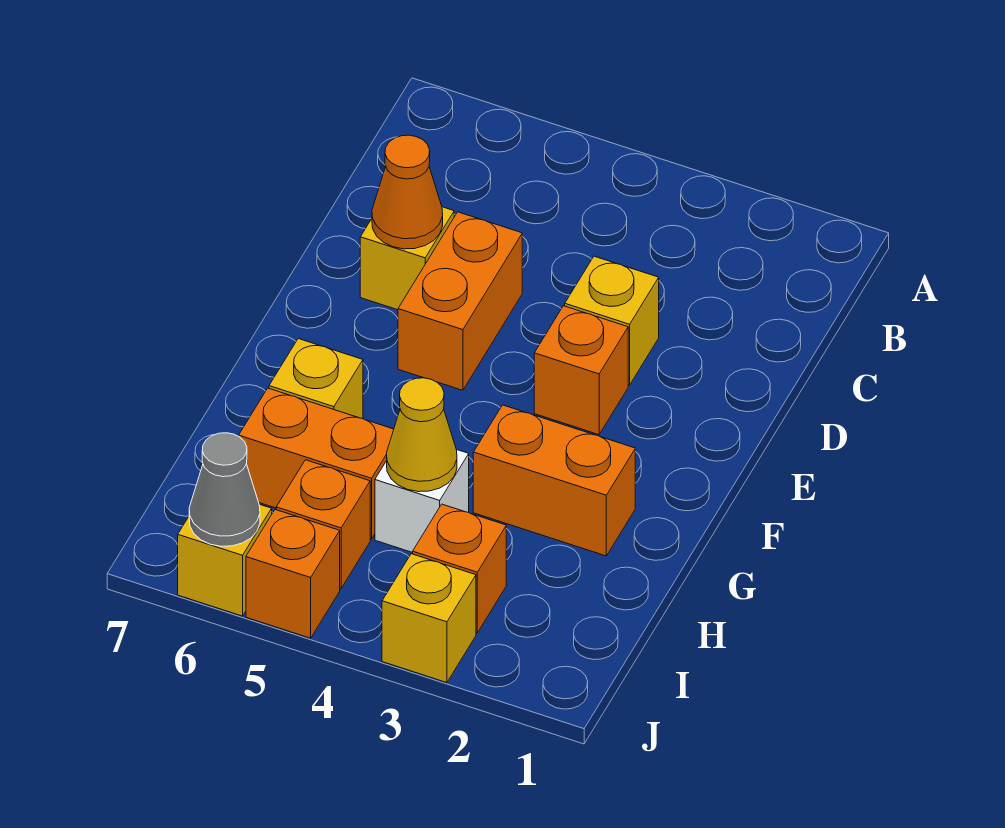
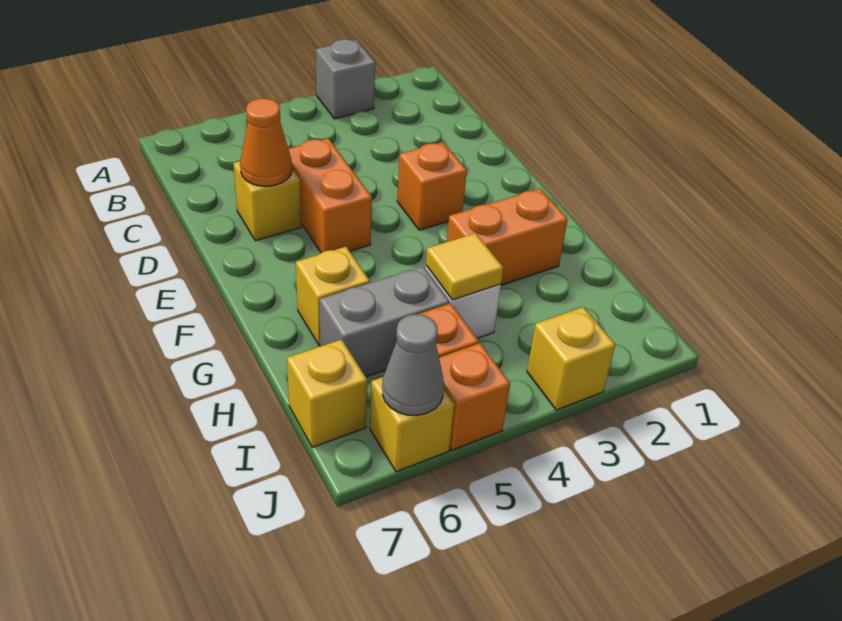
none -> grey brick A3 level 1
yellow brick D3 level 1 -> yellow brick I7 level 1
yellow cone H4 level 2 -> yellow tile H4 level 2
orange brick H5:H6 level 1 -> grey brick H5:H6 level 1
orange brick I3 level 1 -> none

